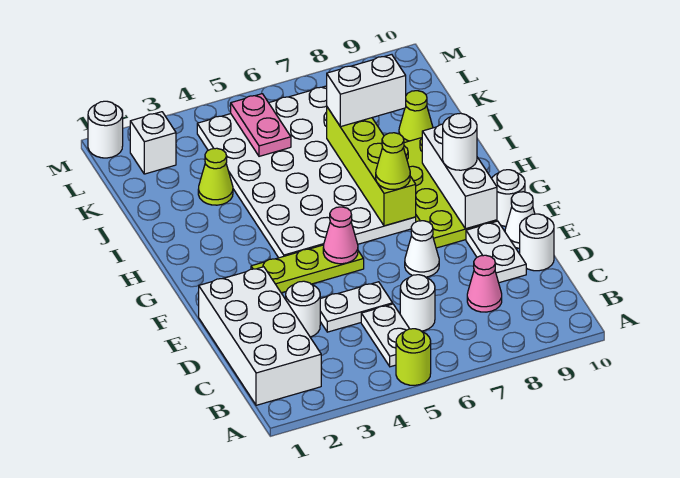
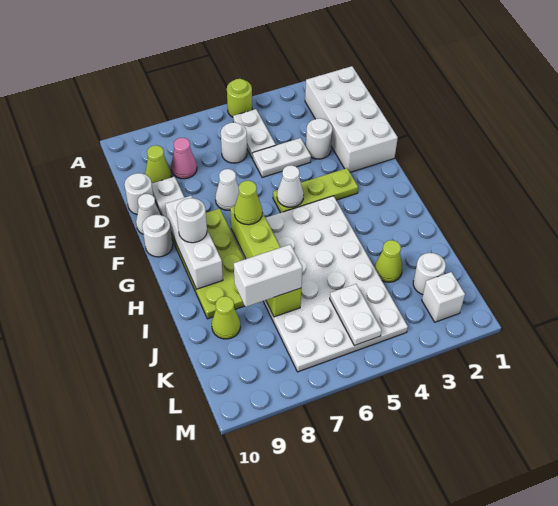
none -> lime cone C9 level 1
pink cone F5 level 2 -> white cone F5 level 2
pink plate K5:L5 level 2 -> white plate K5:L5 level 2
white round brick M1 level 1 -> white round brick K2 level 1

